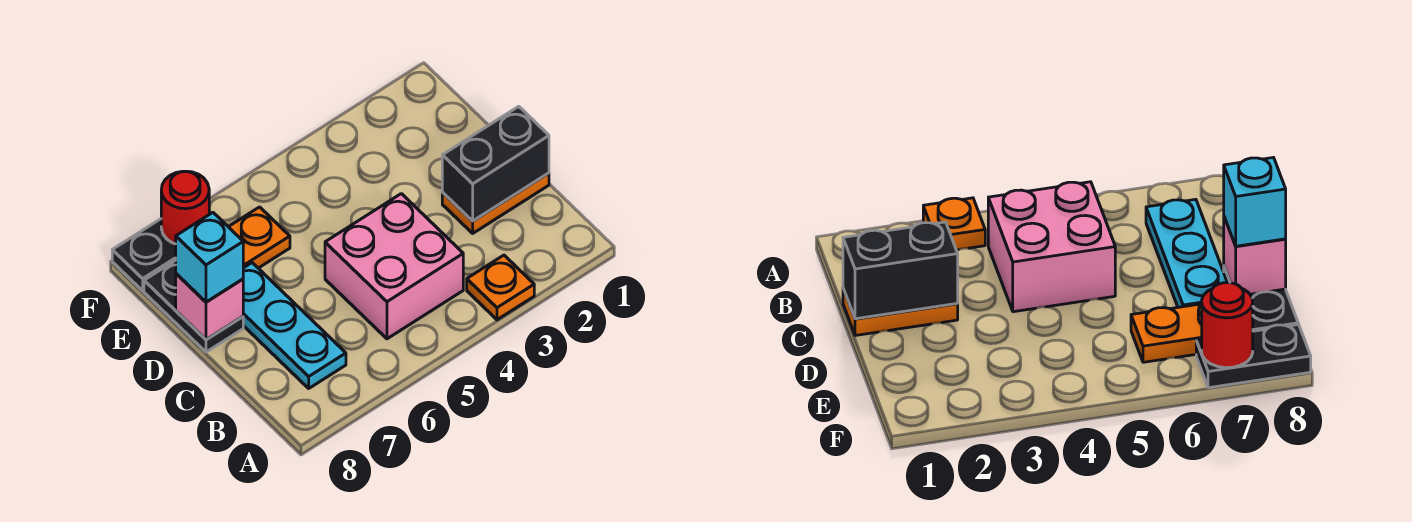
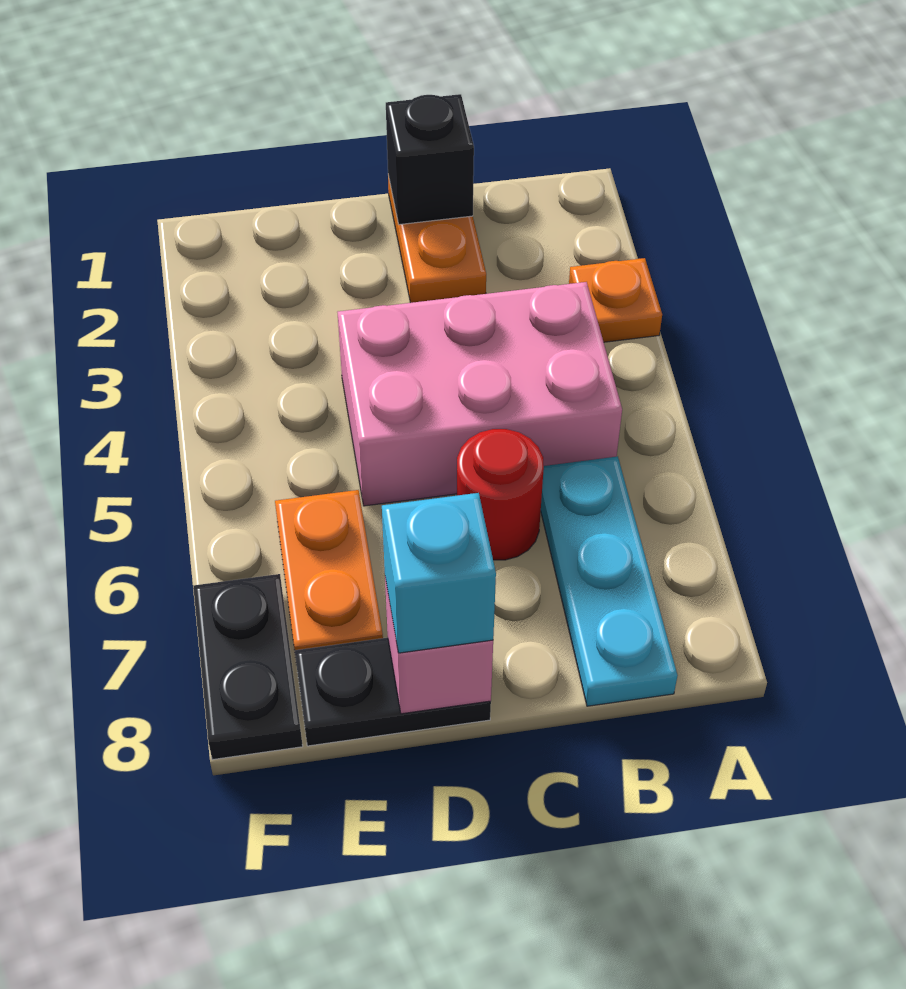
pink brick B4:C5 level 1 -> pink brick B4:D5 level 1
cyan plate B7:D7 level 1 -> cyan plate B6:B8 level 1
black brick C1:C2 level 2 -> black brick C1 level 2
red round brick F7 level 2 -> red round brick C6 level 1

